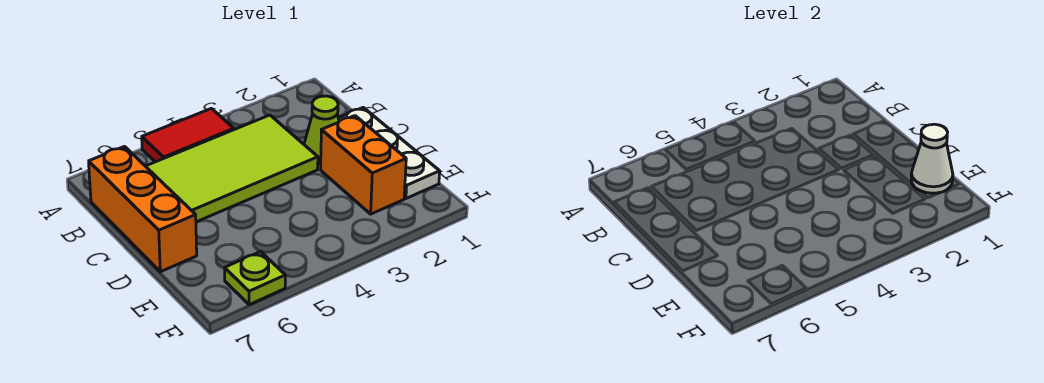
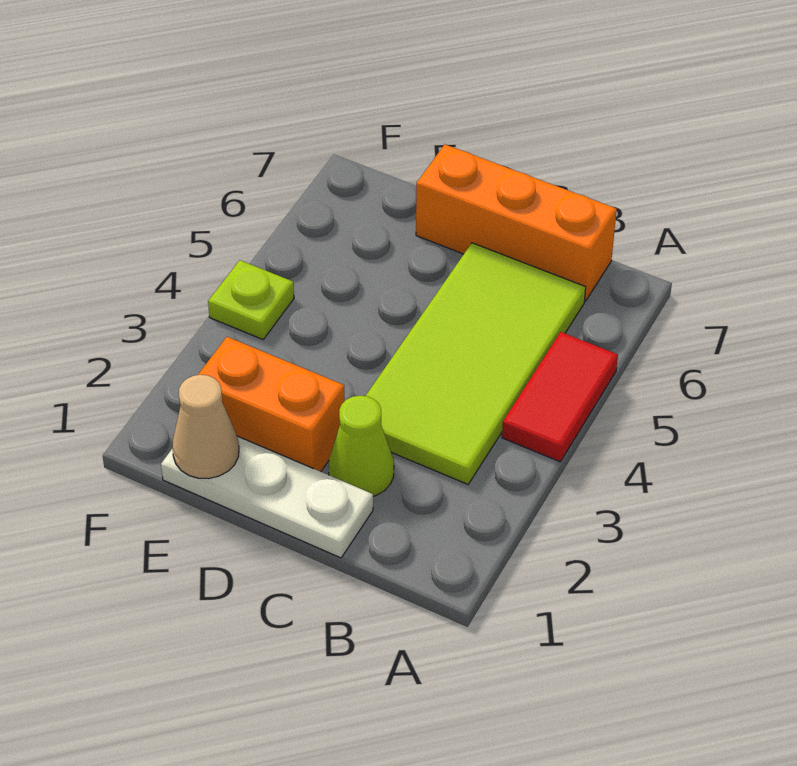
white cone E1 level 2 -> tan cone E1 level 2
lime plate F6 level 1 -> lime plate F4 level 1

